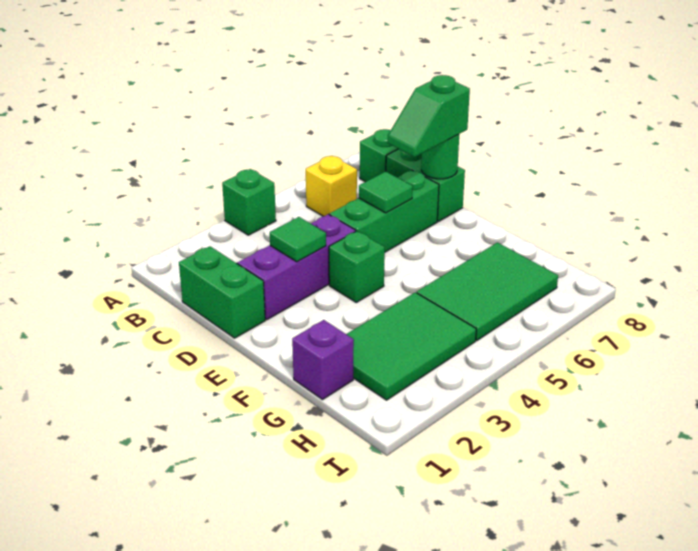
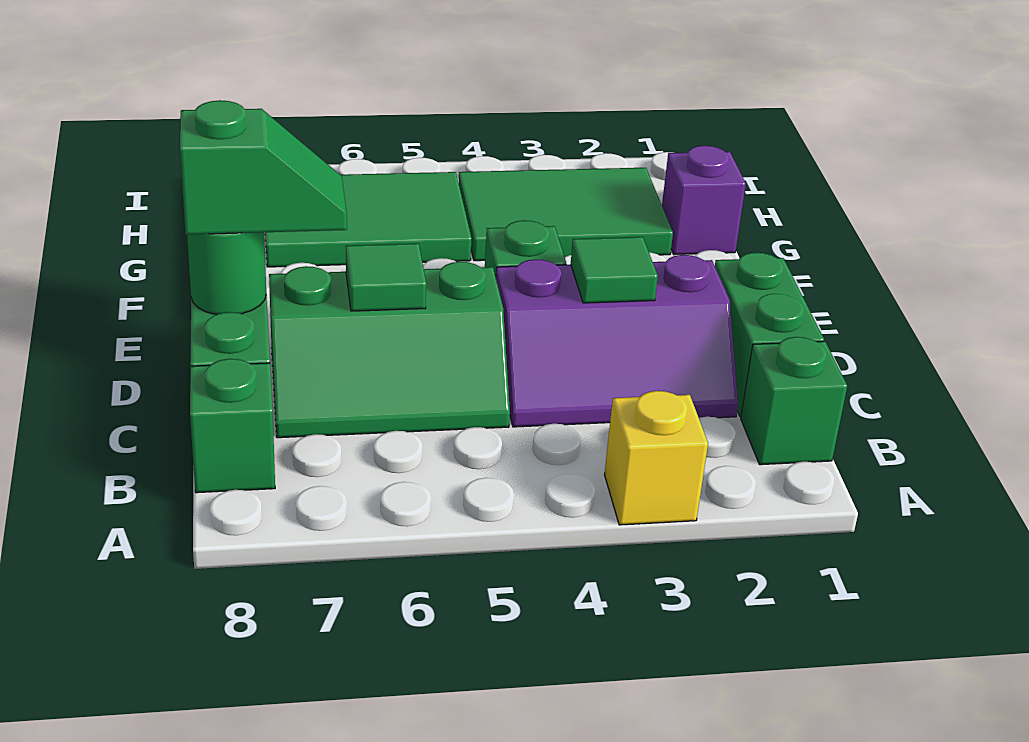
green brick A4 level 1 -> green brick B1 level 1
yellow brick B6 level 1 -> yellow brick A3 level 1

